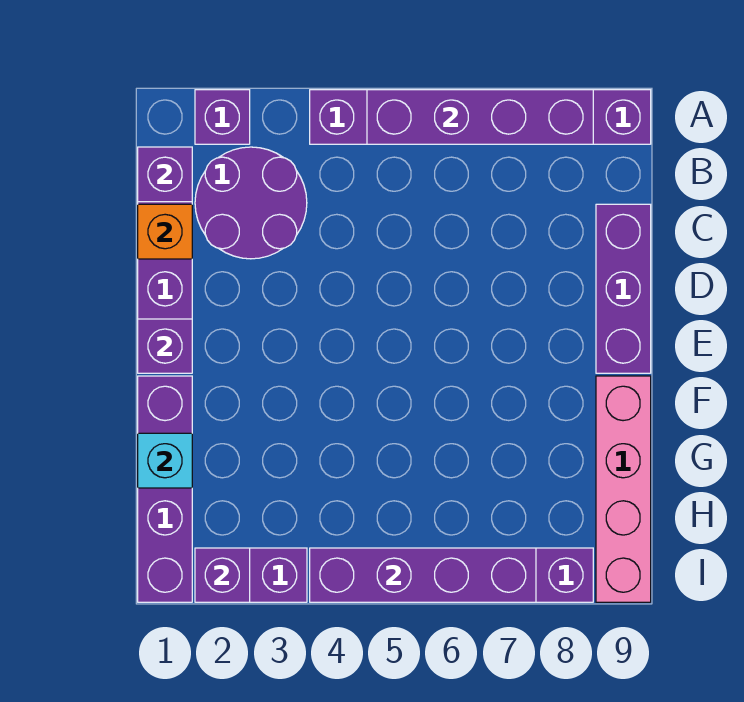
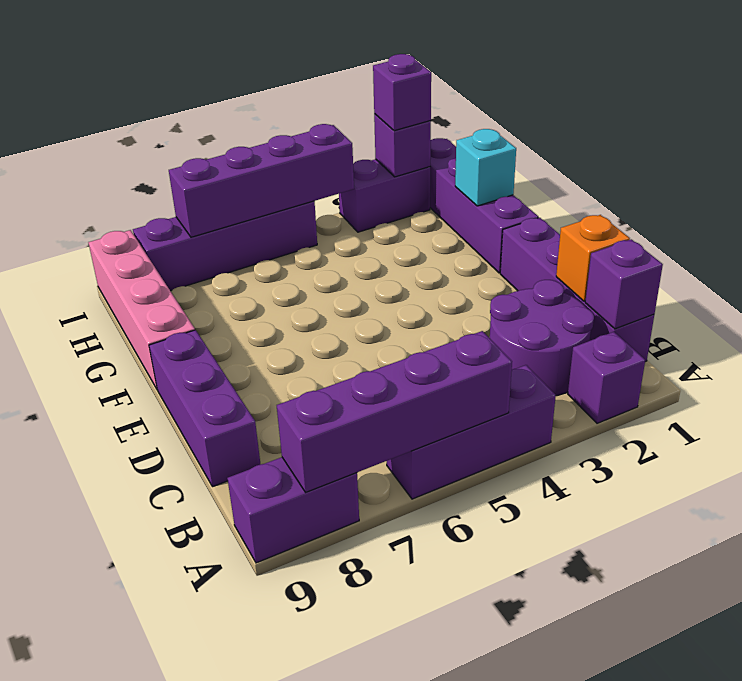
purple brick E1 level 2 -> purple brick I2 level 3

